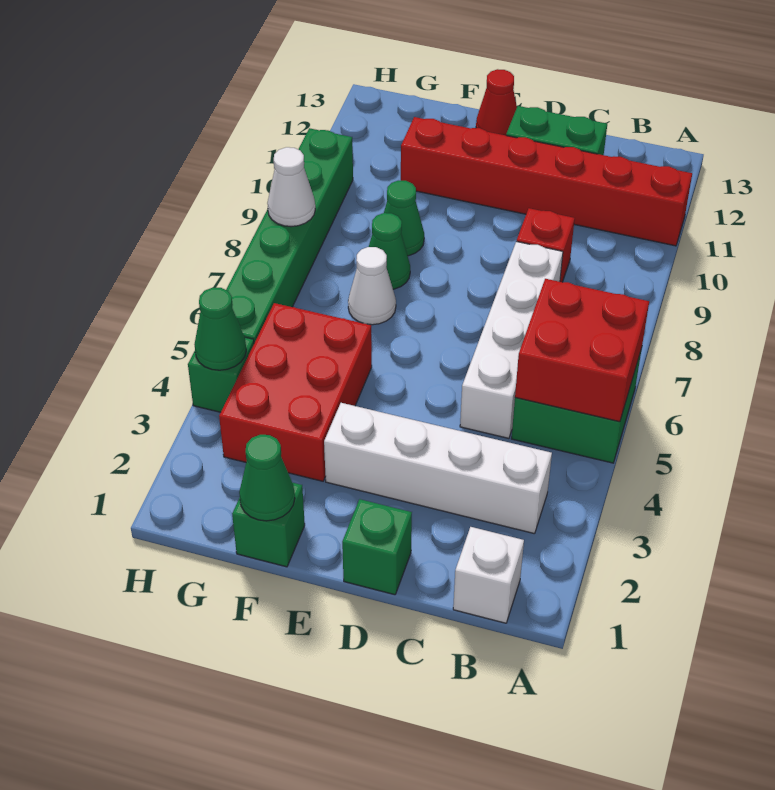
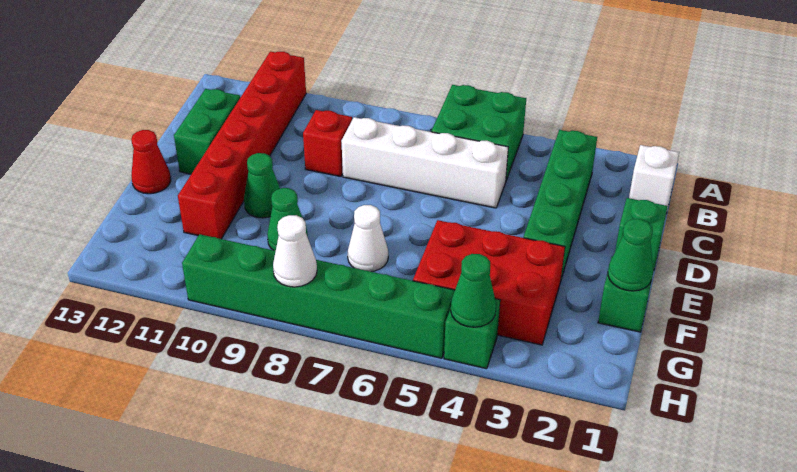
red brick A5:B6 level 2 -> none
white brick B3:E3 level 1 -> green brick B3:E3 level 1
green cone F8 level 1 -> green cone E10 level 1

